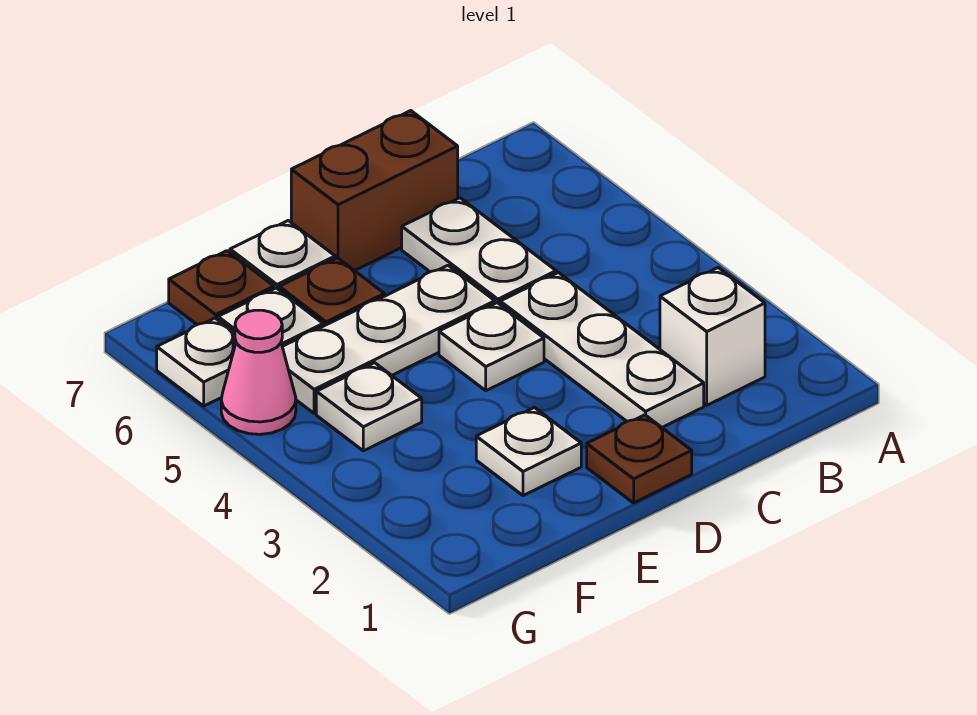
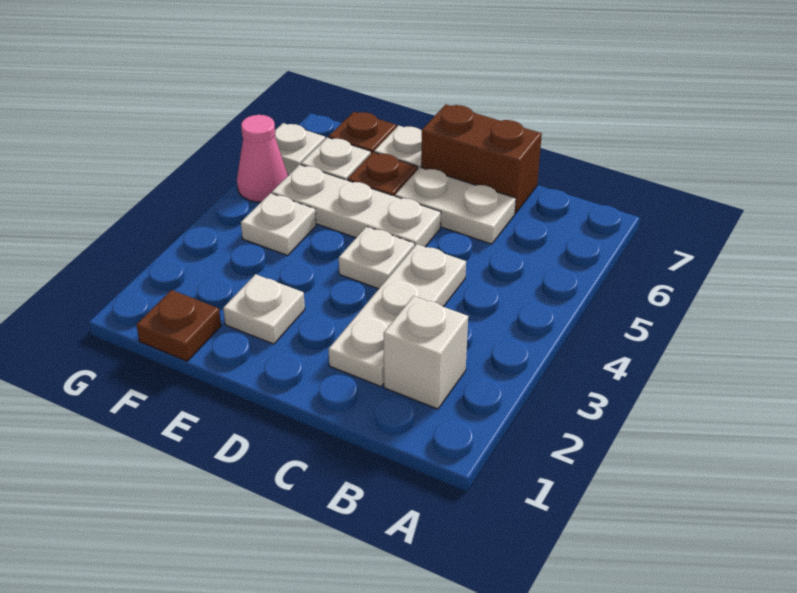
white plate C5:C6 level 1 -> white plate C6:D6 level 1
brown plate D1 level 1 -> brown plate F1 level 1

